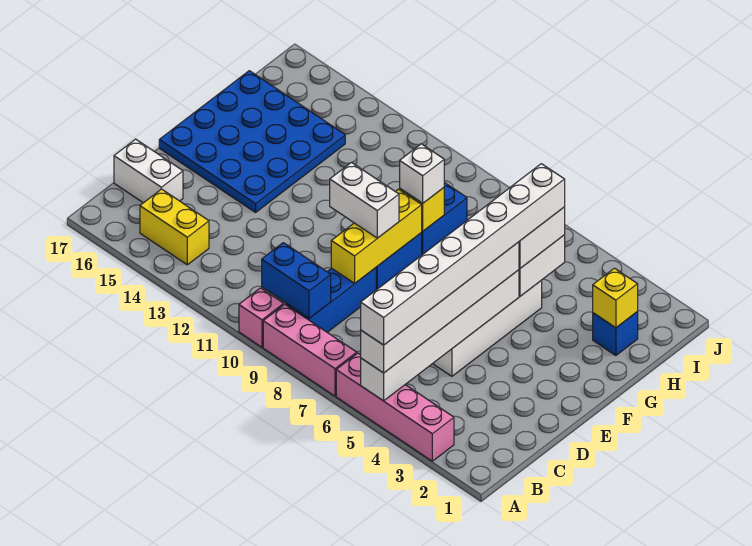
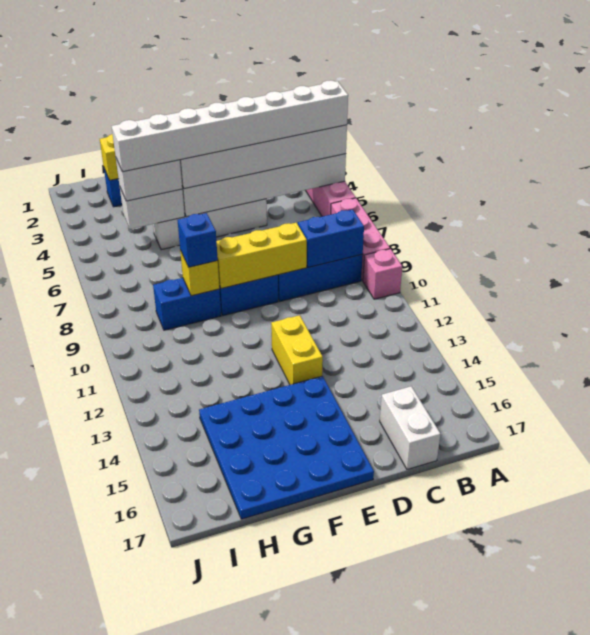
blue brick B9:B10 level 2 -> blue brick B9:C9 level 2
yellow brick B14:B15 level 1 -> yellow brick E12:E13 level 1
white brick E9:E10 level 3 -> none
white brick G9 level 3 -> blue brick G9 level 3

